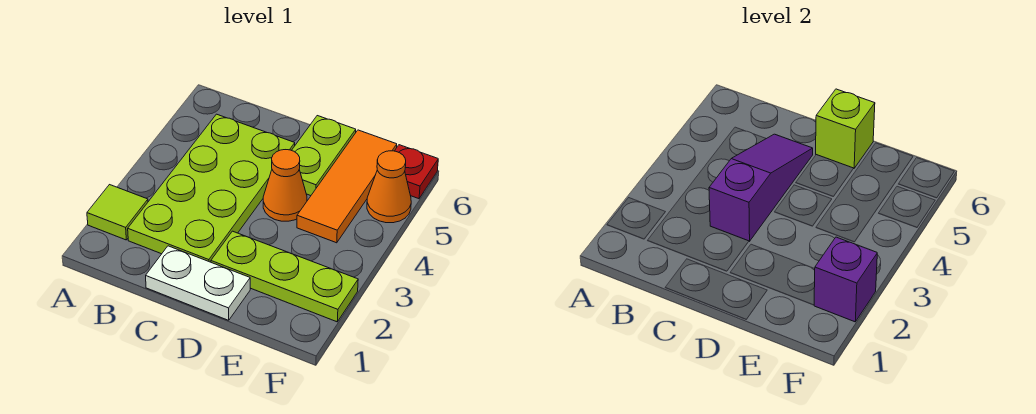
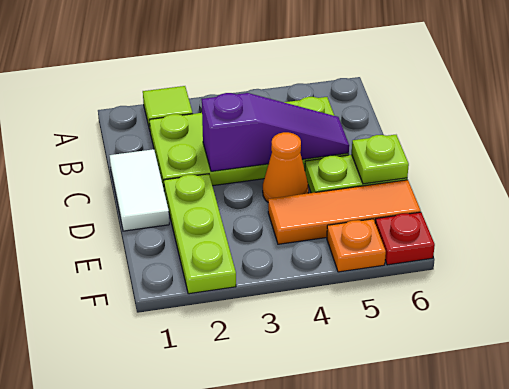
white plate C1:D1 level 1 -> white tile C1:D1 level 1
lime brick D6 level 2 -> lime plate D6 level 2
purple brick F2 level 2 -> none
orange cone F5 level 1 -> orange plate F5 level 1

